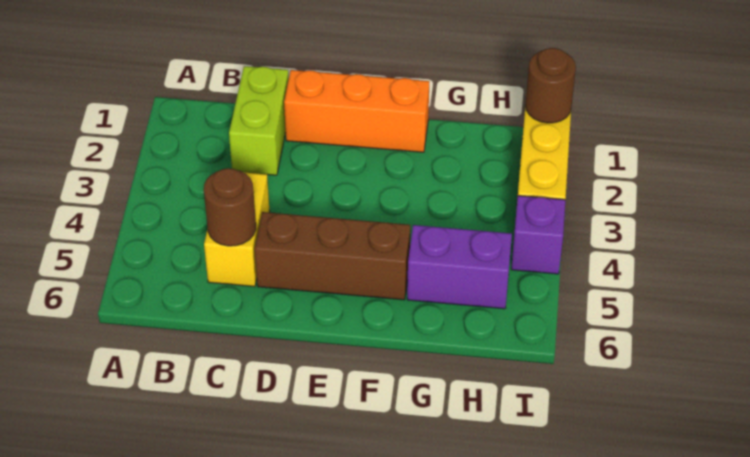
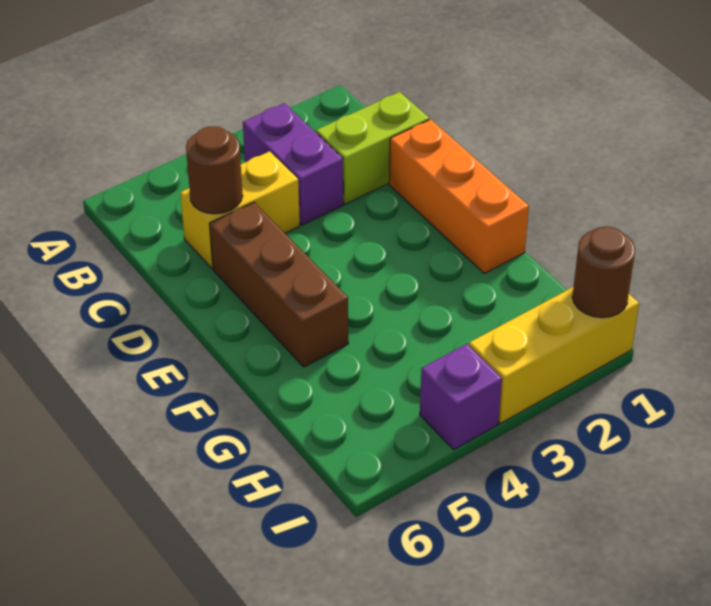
purple brick G5:H5 level 1 -> purple brick B3:C3 level 1

